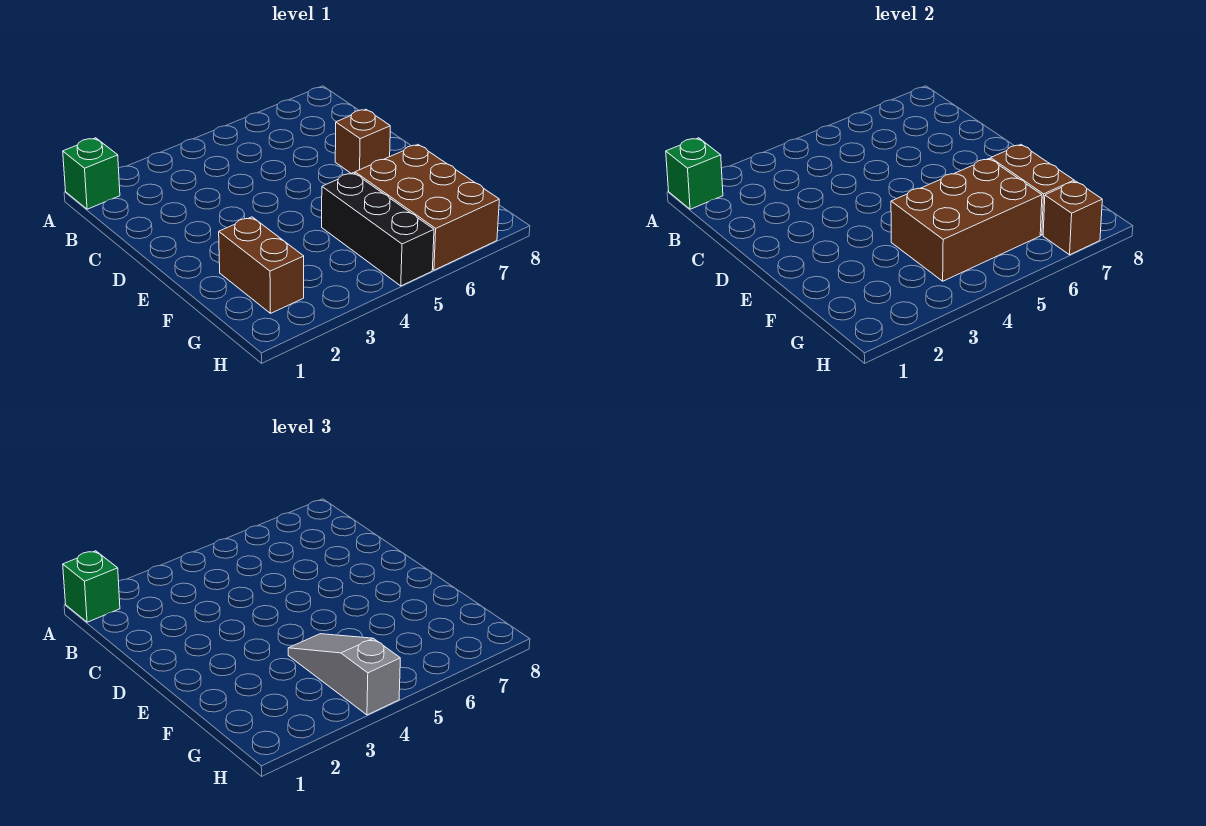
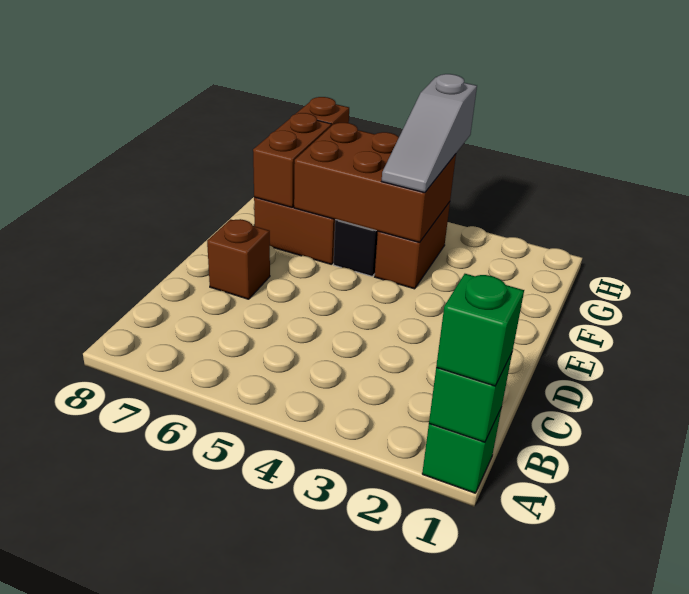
brown brick F2:G2 level 1 -> brown brick F4:G4 level 1

